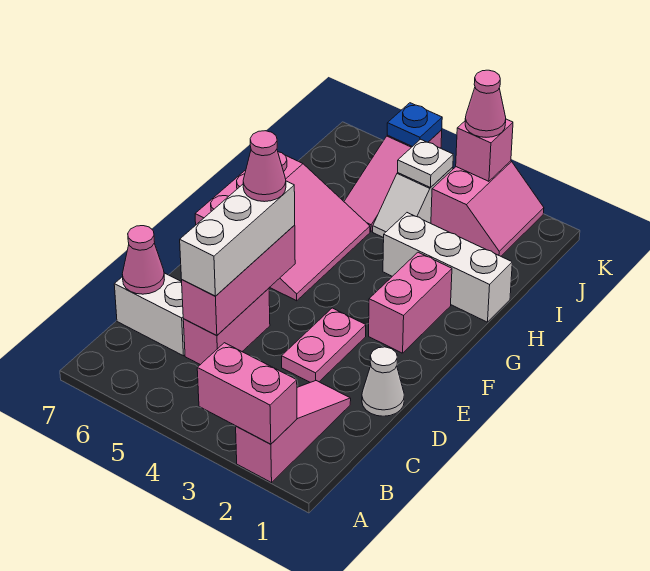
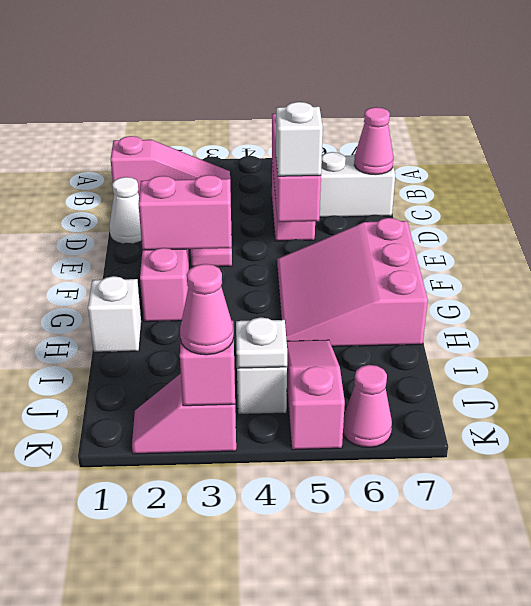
pink slope A2:C2 level 1 top A -> pink slope B1:B3 level 1 top 1
pink brick A2:A3 level 2 -> pink brick F2:F3 level 2
white brick C5:E5 level 3 -> white brick E5 level 3
pink cone E5 level 4 -> pink cone K6 level 1
white brick H1:H3 level 1 -> white brick H1 level 1
pink slope J2:K3 level 1 top 3 -> pink slope K2:K3 level 1 top 3
blue plate K5 level 2 -> none

